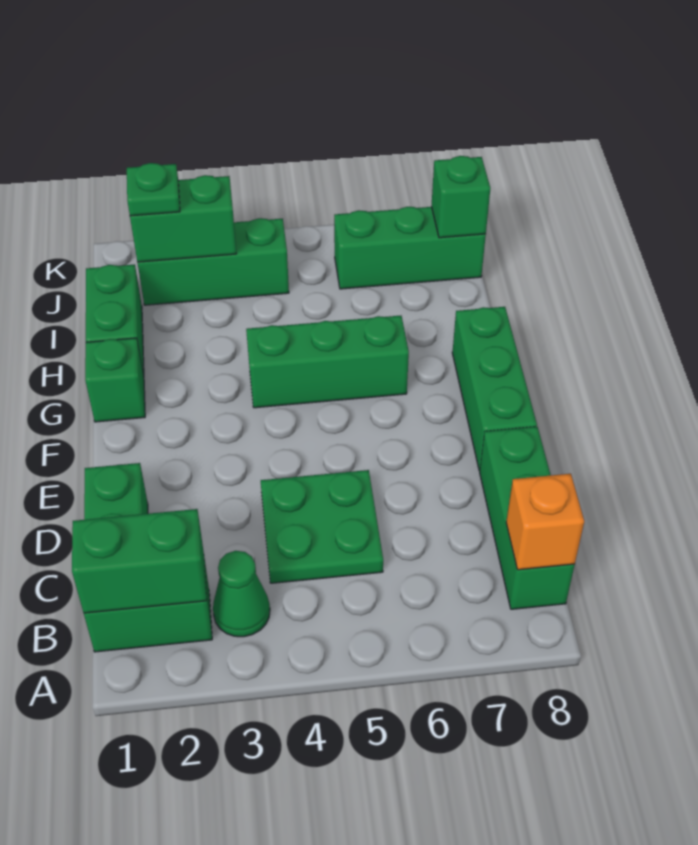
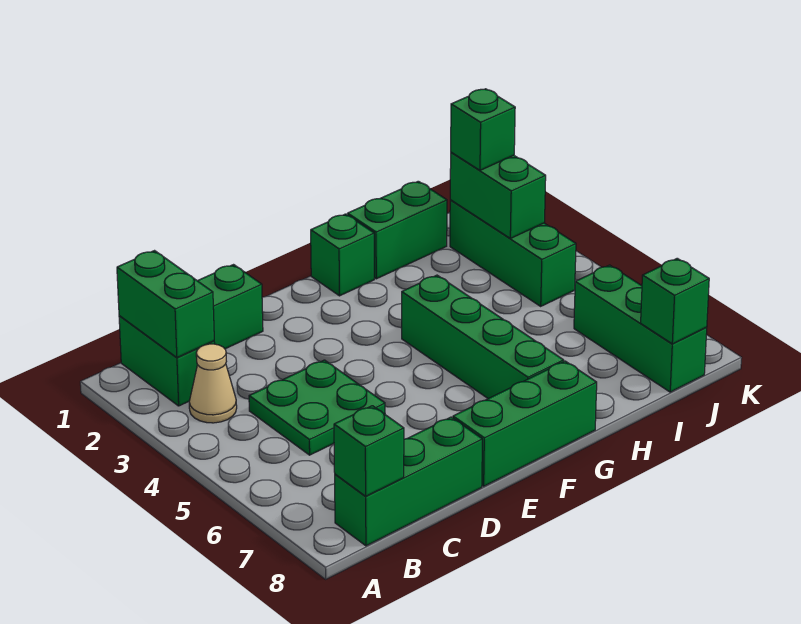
green cone B3 level 1 -> tan cone B3 level 1
orange brick B8 level 2 -> green brick B8 level 2
green brick G4:G6 level 1 -> green brick G4:G7 level 1
green plate J2 level 3 -> green brick J2 level 3

